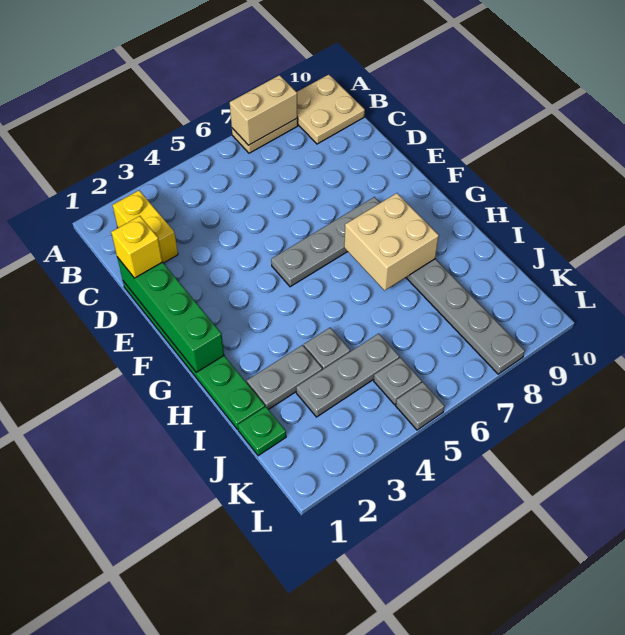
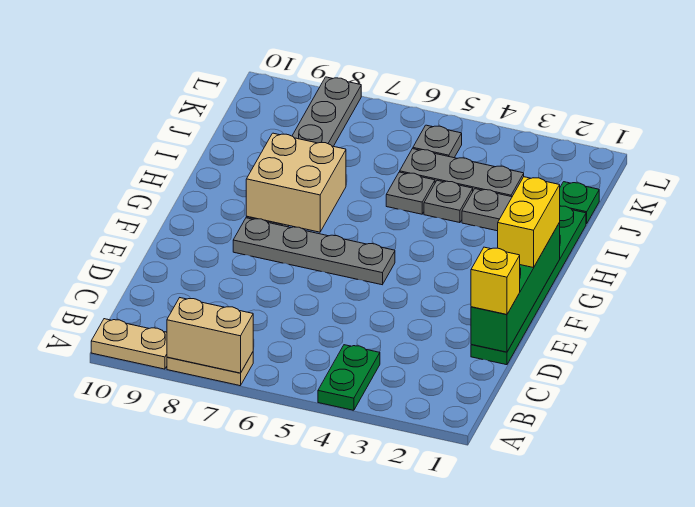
none -> green plate A4:B4 level 1
tan plate A9:B10 level 1 -> tan plate A9:A10 level 1
yellow brick B2:C2 level 1 -> yellow brick F1:G1 level 3
grey plate L5 level 1 -> grey plate I5 level 1

